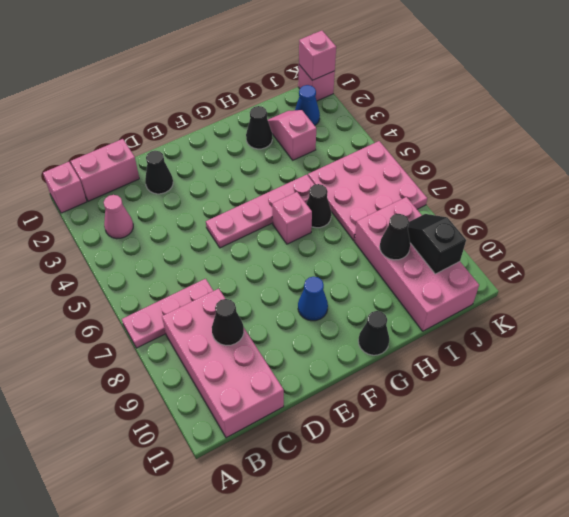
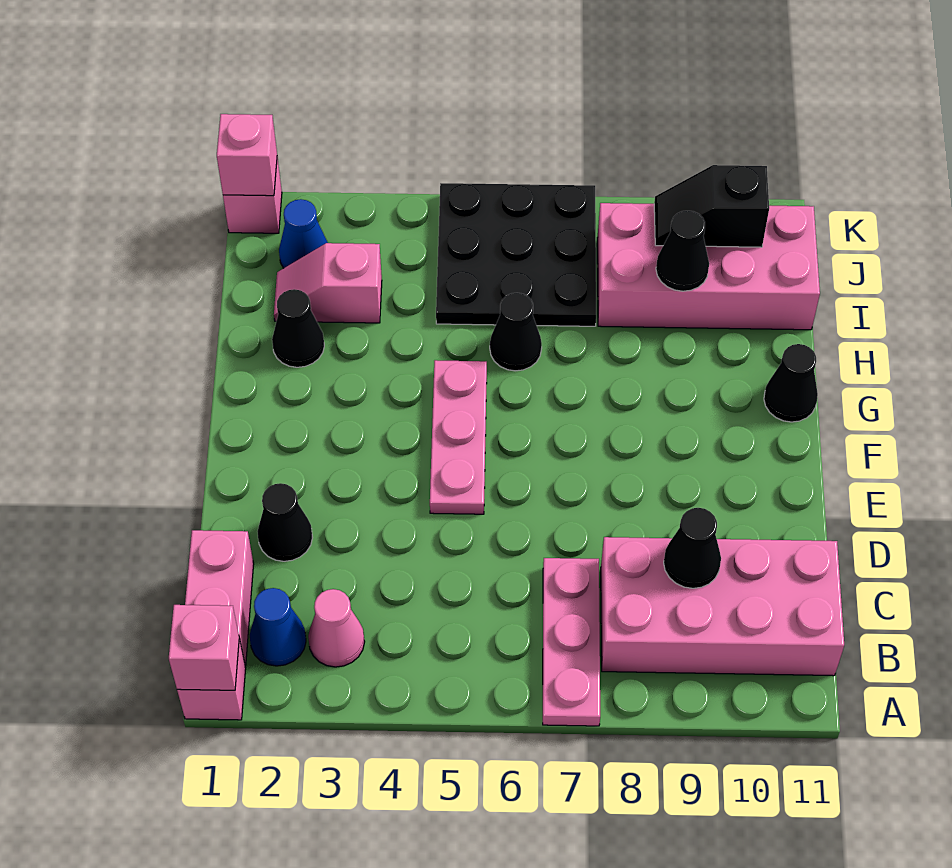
pink plate E5:H5 level 1 -> pink plate E5:G5 level 1
blue cone F9 level 1 -> blue cone B2 level 1
pink brick G6 level 1 -> pink brick A1 level 2
pink plate I5:K7 level 1 -> black plate I5:K7 level 1

